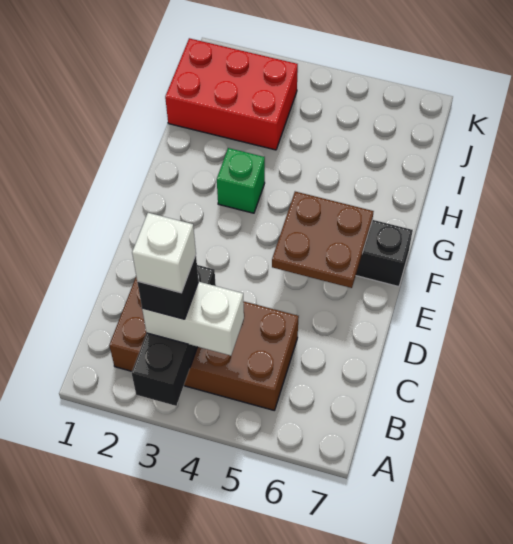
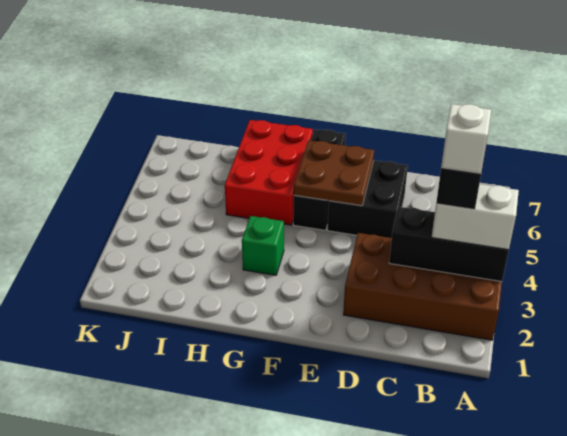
brown brick B2:C5 level 1 -> brown brick A2:D3 level 1
white brick B3:B4 level 3 -> white brick A3:B3 level 3
none -> black brick D5:E6 level 1
red brick I1:J3 level 1 -> red brick G5:H7 level 1

